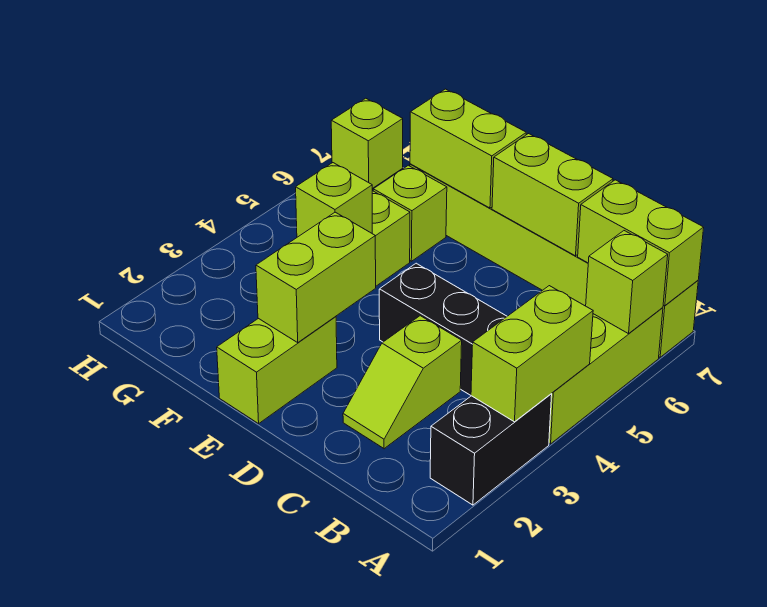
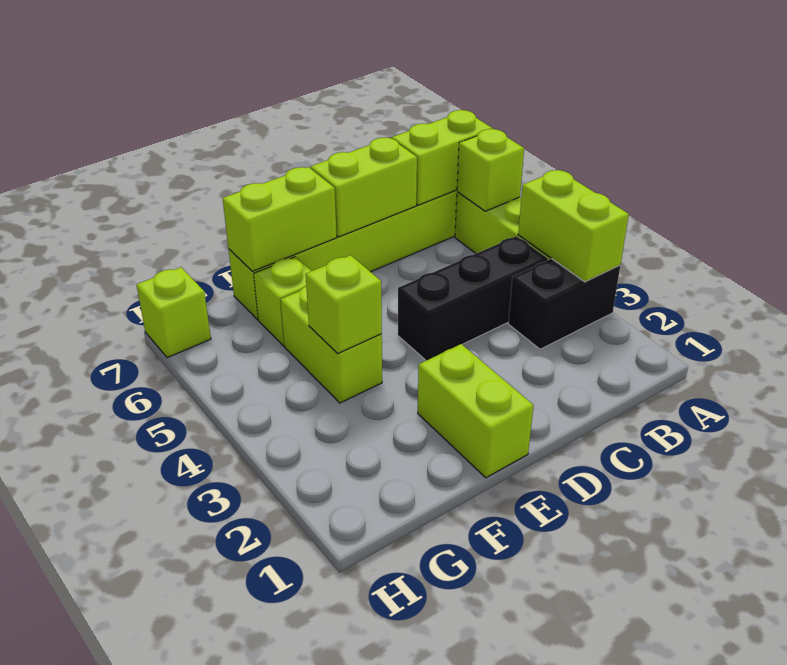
black brick A2:A3 level 1 -> black brick A3:B3 level 1
lime slope C2:C3 level 1 top 3 -> none
lime brick E2:E3 level 2 -> none

